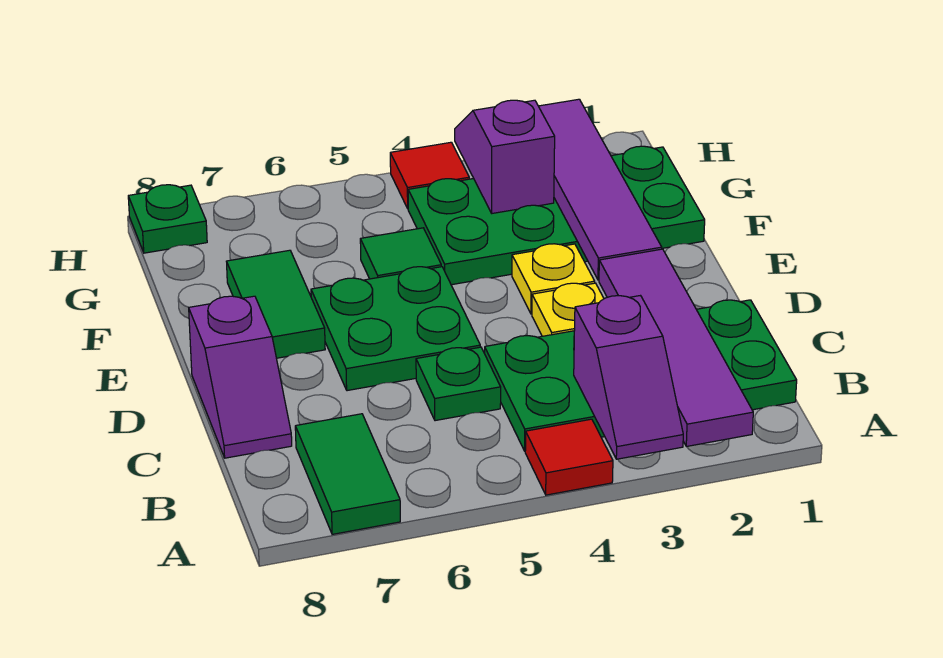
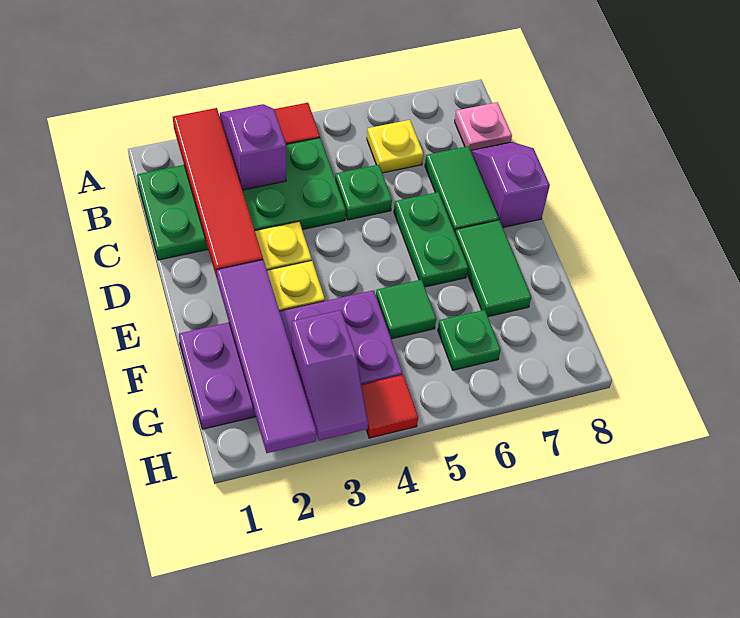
purple tile A2:D2 level 2 -> red tile A2:D2 level 2
green tile A7:B7 level 1 -> green tile C7:D7 level 1
none -> yellow plate B6 level 1
none -> pink plate B8 level 1
green plate D5:E6 level 1 -> green plate D6:E6 level 1
green plate F1:G4 level 1 -> purple plate F1:G4 level 1
green plate H8 level 1 -> green plate G6 level 1

